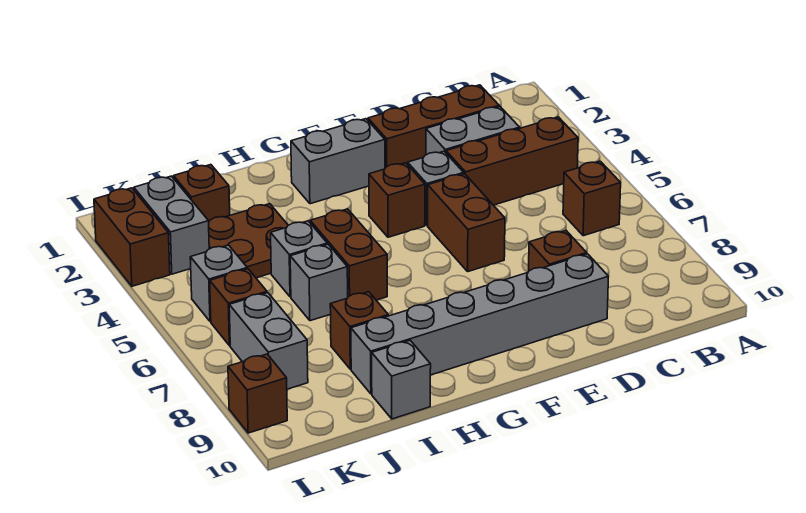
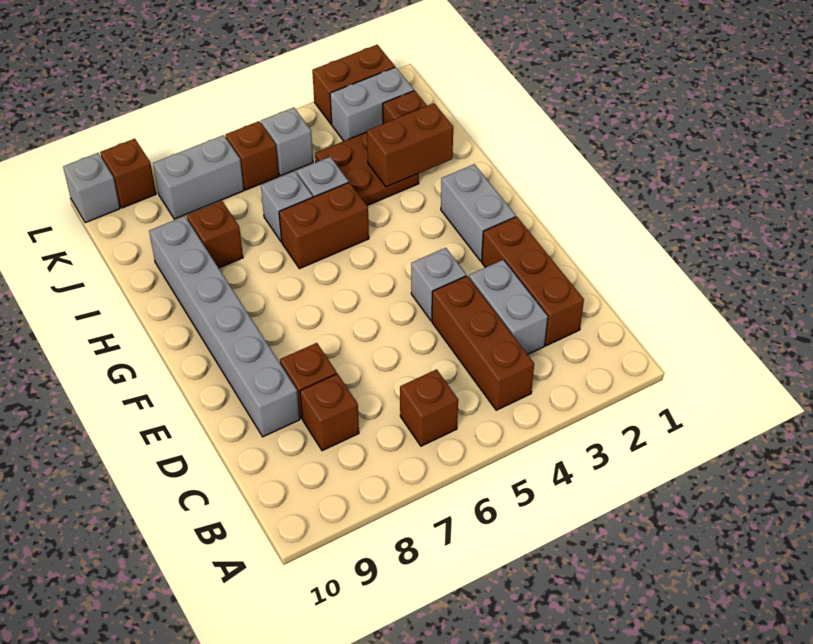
brown brick E5:E6 level 1 -> brown brick I2:I3 level 2
brown brick F4 level 1 -> brown brick C8 level 1
grey brick I10 level 1 -> grey brick L10 level 1

